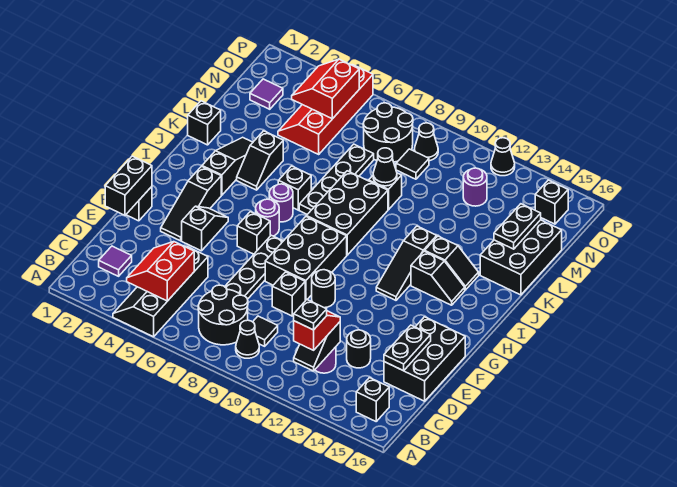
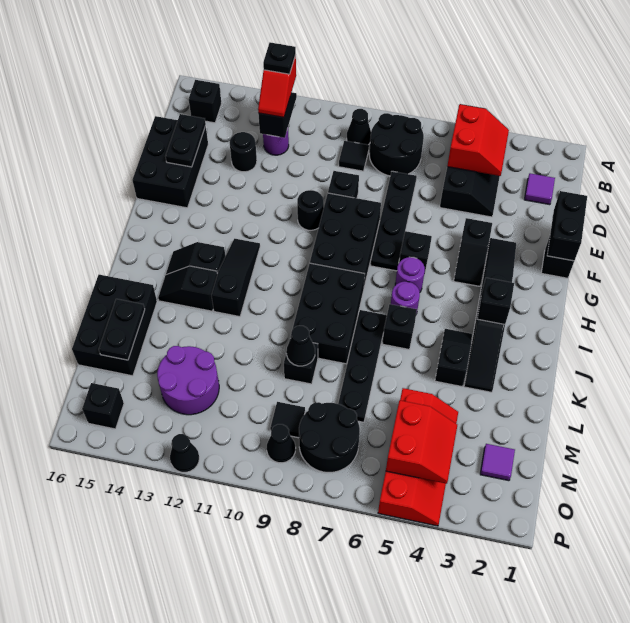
black brick K1 level 1 -> black brick I3 level 2
purple round brick N12 level 1 -> purple round brick M12:N13 level 1

